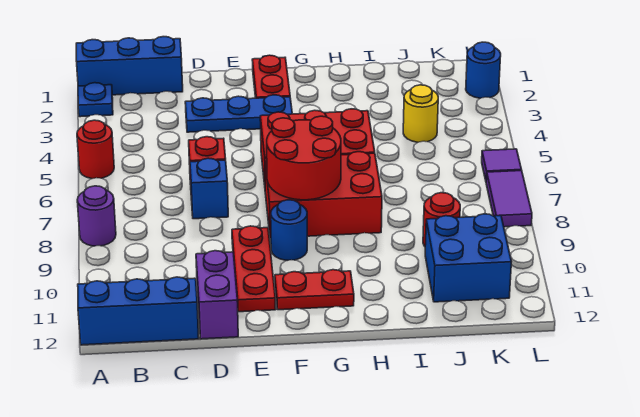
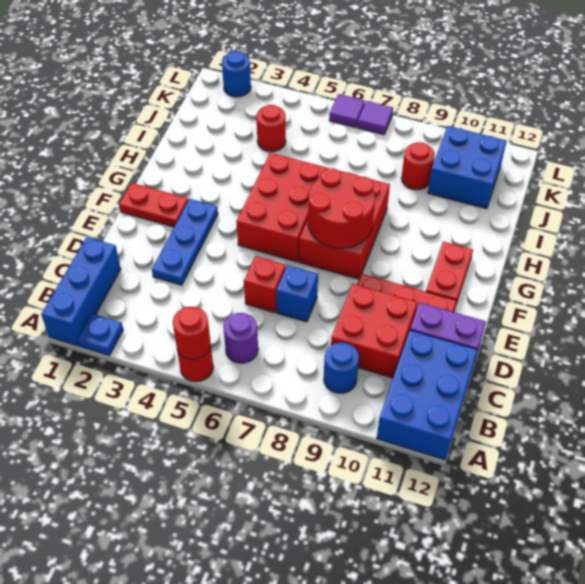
none -> red round brick A5 level 2
purple round brick A8 level 1 -> purple round brick B6 level 1
blue brick A12:C12 level 1 -> blue brick A11:C12 level 1
none -> red brick C9:D10 level 1
blue round brick F9 level 1 -> blue round brick B9 level 1
yellow round brick J4 level 1 -> red round brick J4 level 1
purple tile L7:L8 level 1 -> purple tile L7 level 1

